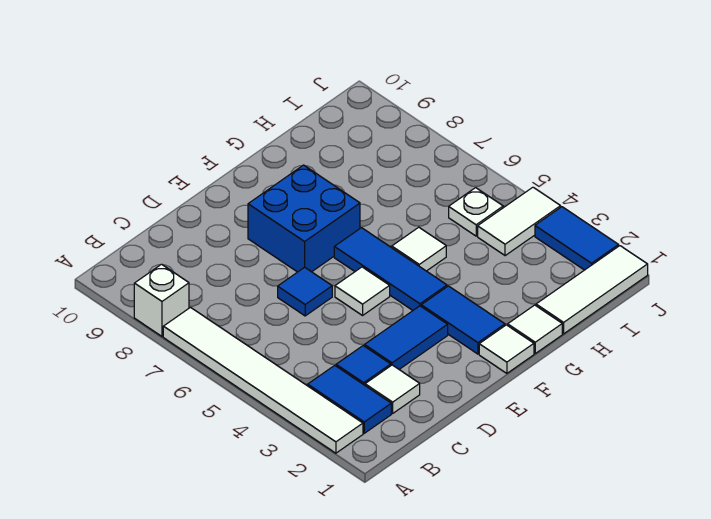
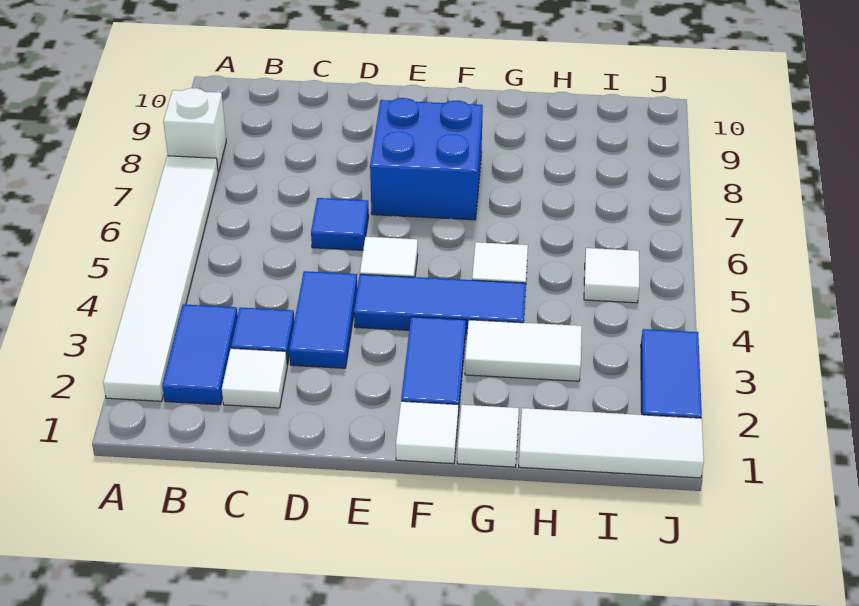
blue tile D3:E3 level 1 -> blue tile D3:D4 level 1
blue tile F4:F6 level 1 -> blue tile E4:G4 level 1
white tile I4:J4 level 1 -> white tile G3:H3 level 1
white plate I5 level 1 -> white tile I5 level 1

